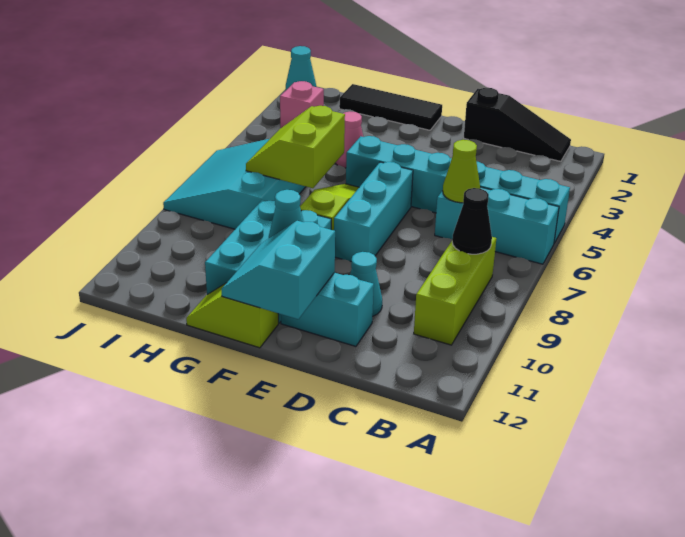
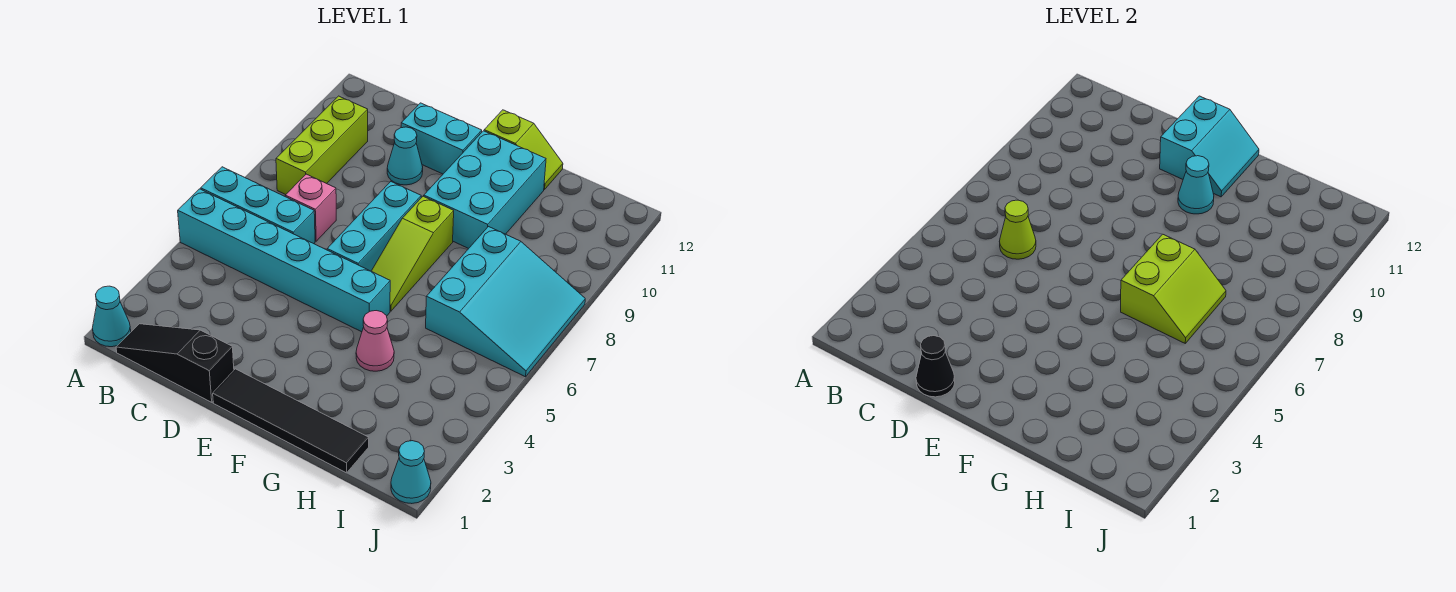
none -> cyan cone A1 level 1
black cone B8 level 2 -> black cone D1 level 2
black tile F1:H1 level 1 -> black tile E1:H1 level 1
pink brick I3 level 1 -> pink brick C7 level 1

